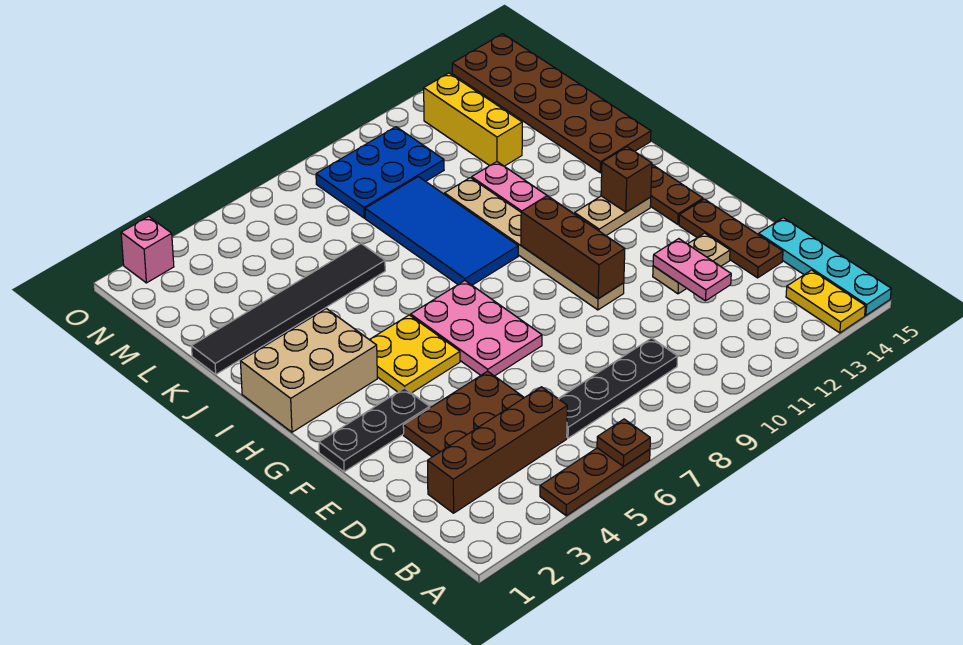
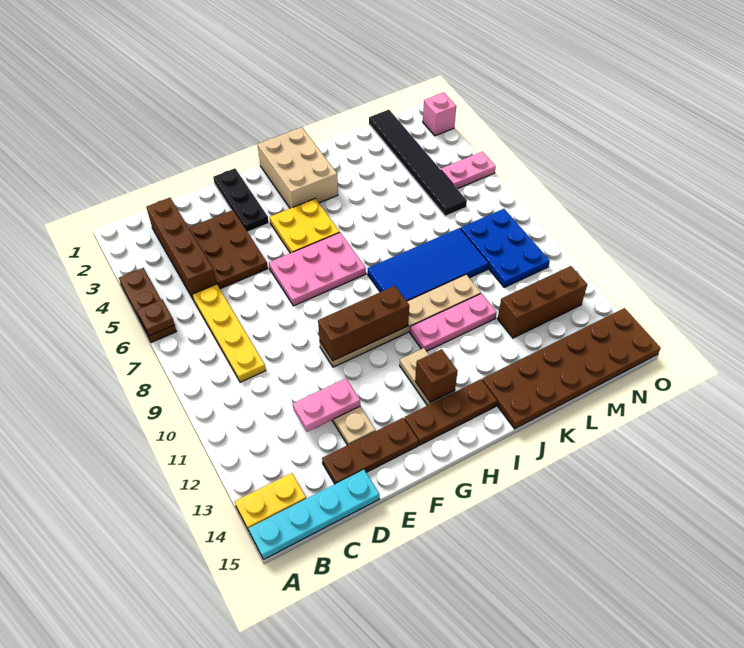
black plate C6:C9 level 1 -> yellow plate C6:C9 level 1
black tile K1:K6 level 1 -> black tile M1:M6 level 1
yellow brick L12:N12 level 1 -> brown brick L12:N12 level 1
none -> pink plate N5:O5 level 1

